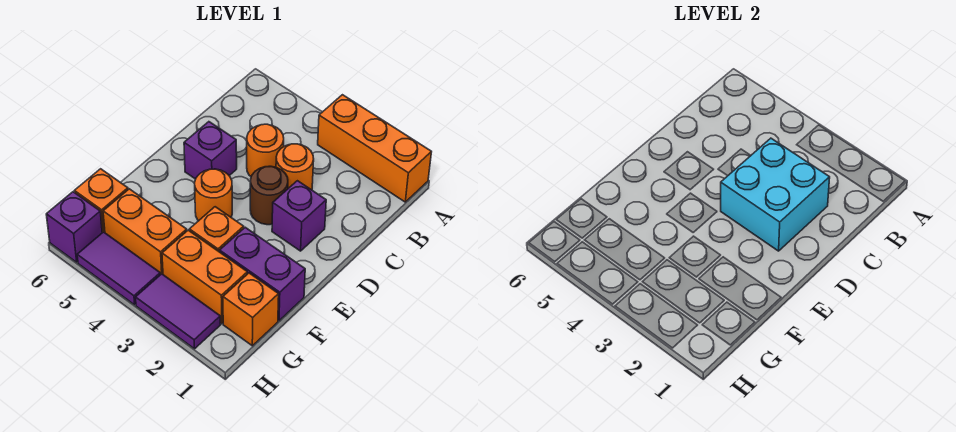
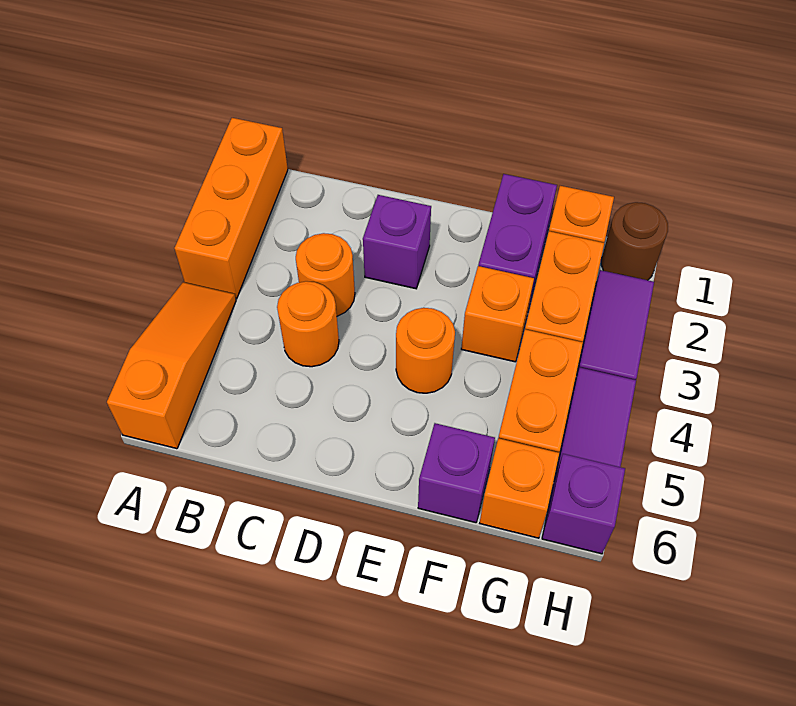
none -> orange slope A4:A6 level 1 top 6
cyan brick C2:D3 level 2 -> none
brown round brick D3 level 1 -> brown round brick H1 level 1
purple brick D5 level 1 -> purple brick F6 level 1

